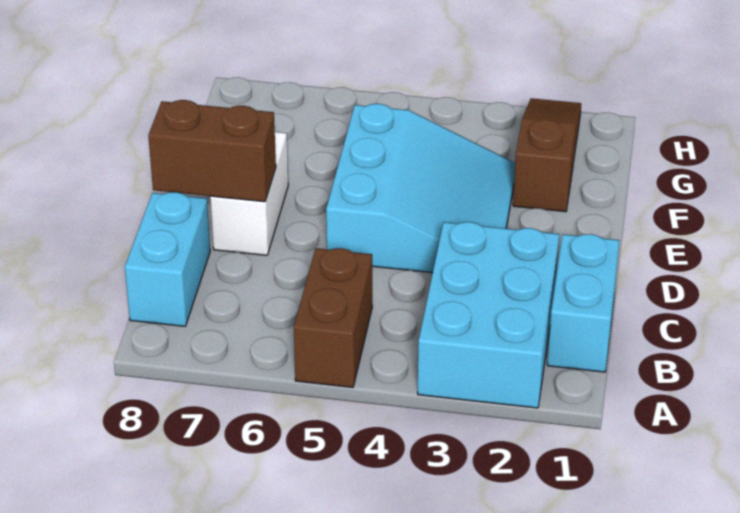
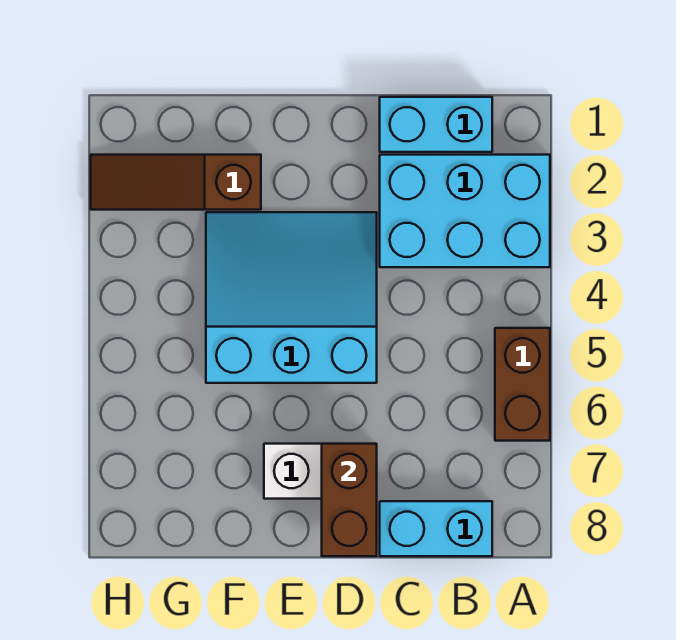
brown brick A5:B5 level 1 -> brown brick A5:A6 level 1

